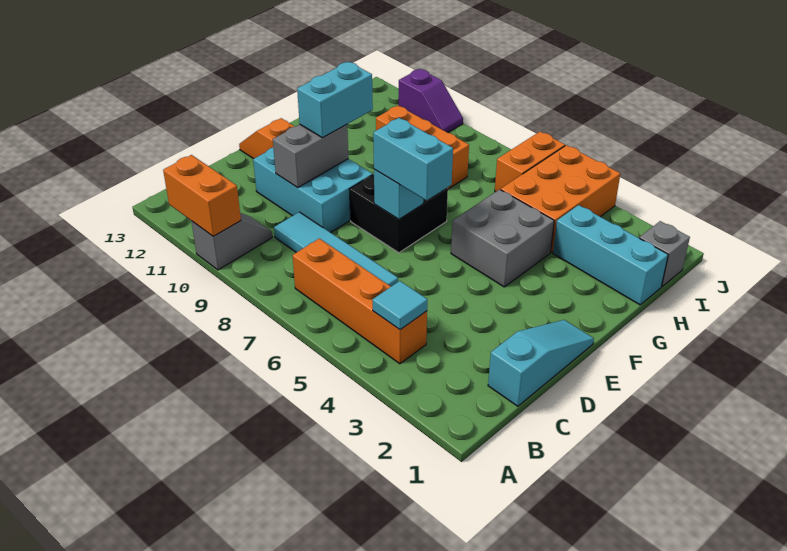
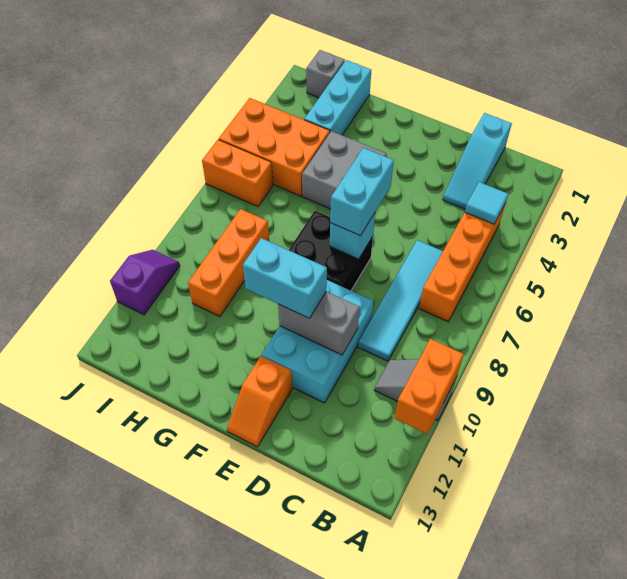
cyan slope C1:E1 level 1 top C -> cyan slope C1:C3 level 1 top 1

